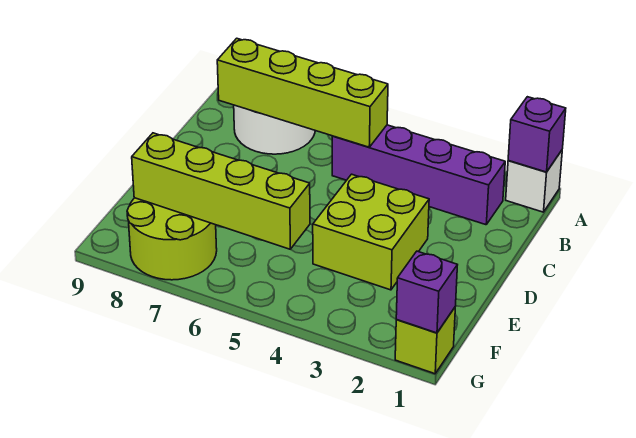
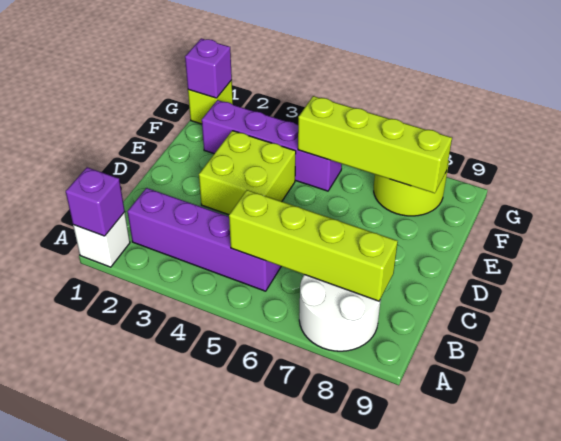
none -> purple brick F2:F5 level 1

